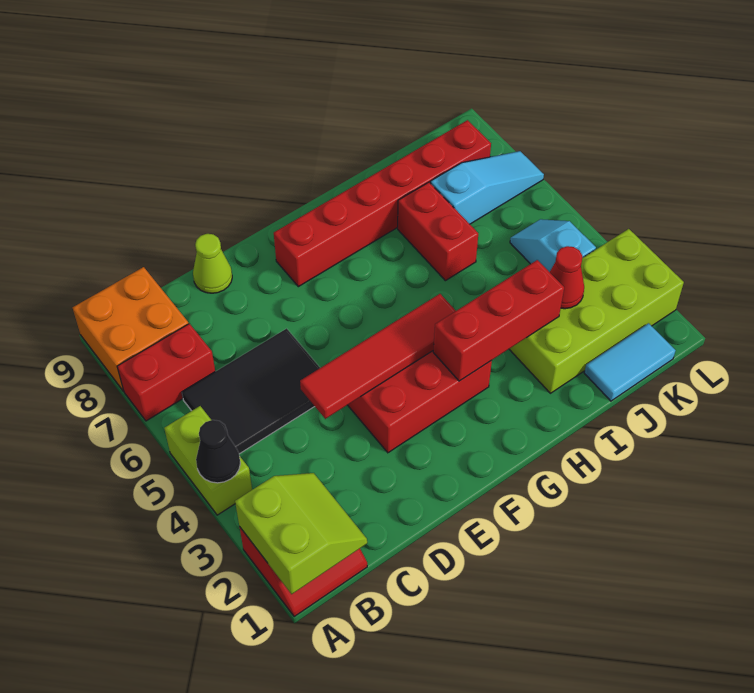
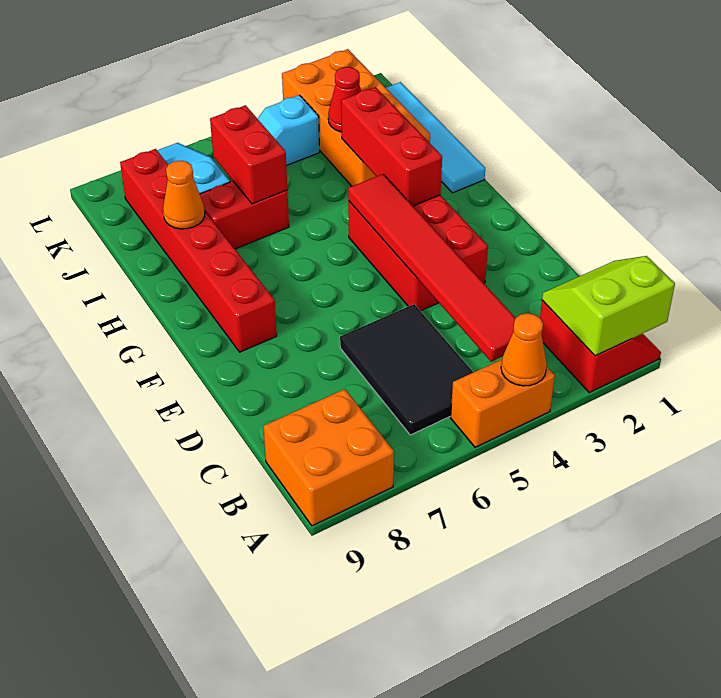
lime brick A4:A5 level 1 -> orange brick A4:A5 level 1
black cone A4 level 2 -> orange cone A4 level 2
red brick A7:B7 level 1 -> red brick I6:J6 level 2
red tile D4:G4 level 2 -> red tile B4:G4 level 2
lime cone D9 level 1 -> none
lime brick I2:L3 level 1 -> orange brick I2:L3 level 1
none -> orange cone I8 level 2
cyan tile J1:K1 level 1 -> cyan tile H1:K1 level 1

